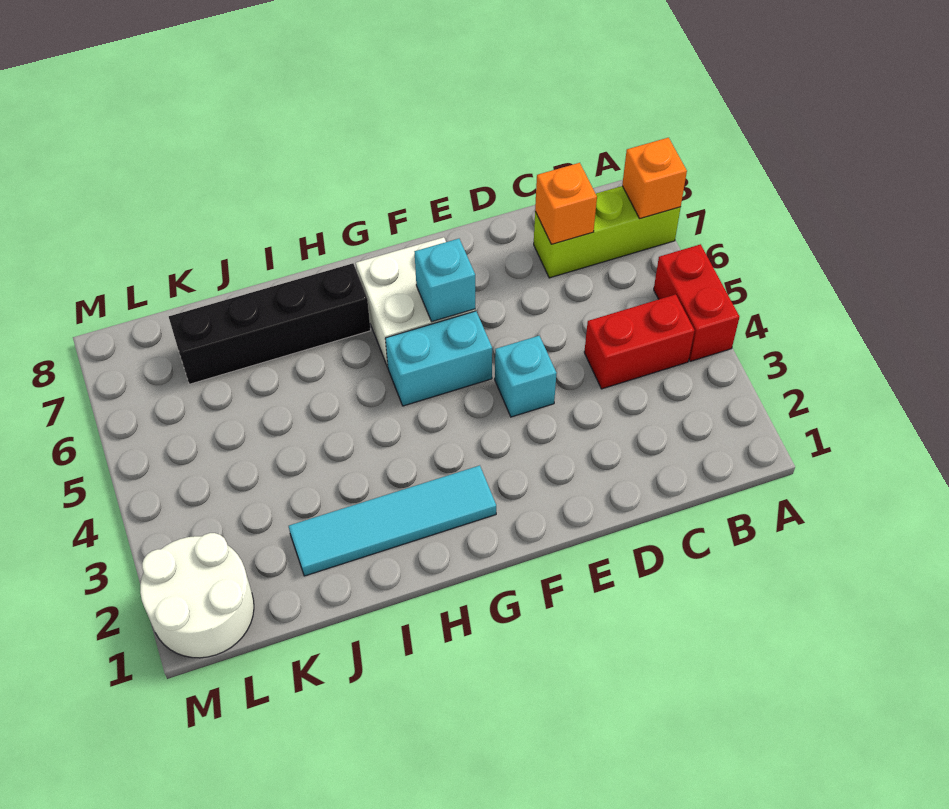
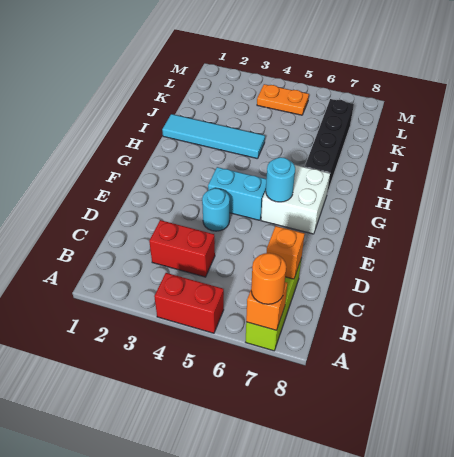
none -> orange round brick A7 level 3
red brick B4:C4 level 1 -> red brick C3:C4 level 1
cyan brick E4 level 1 -> cyan round brick E4 level 1
cyan brick F5:G5 level 1 -> cyan brick F4:F5 level 1
cyan brick F6 level 2 -> cyan round brick F6 level 2
cyan tile G2:J2 level 1 -> cyan tile I1:I4 level 1
white round brick L1:M2 level 1 -> none
none -> orange plate L4:L5 level 1

